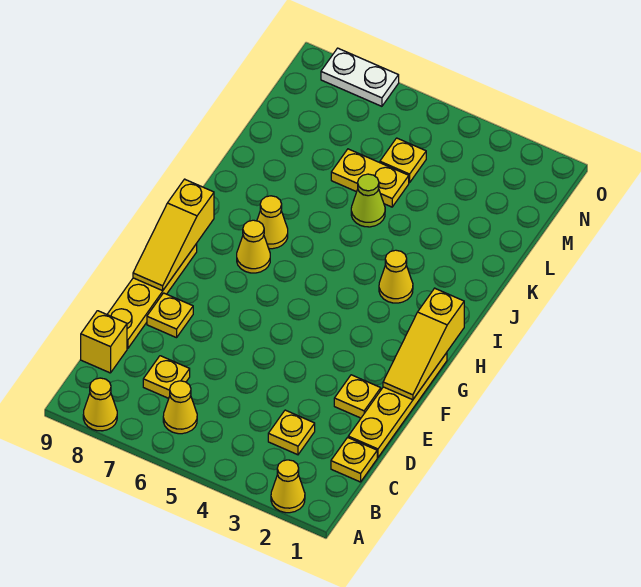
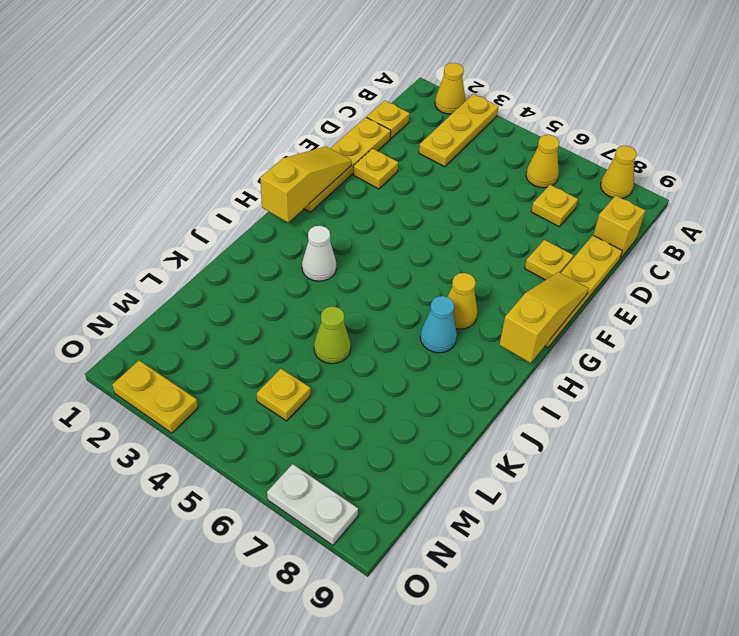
yellow plate C3 level 1 -> yellow plate A3:C3 level 1
yellow cone I3 level 1 -> white cone I3 level 1
yellow cone I7 level 1 -> cyan cone I7 level 1
yellow plate L5:L6 level 1 -> yellow plate O2:O3 level 1

